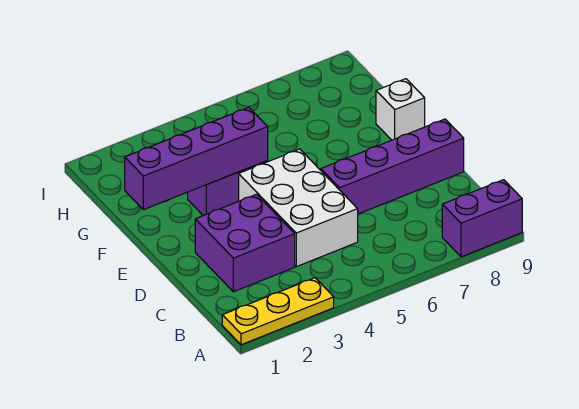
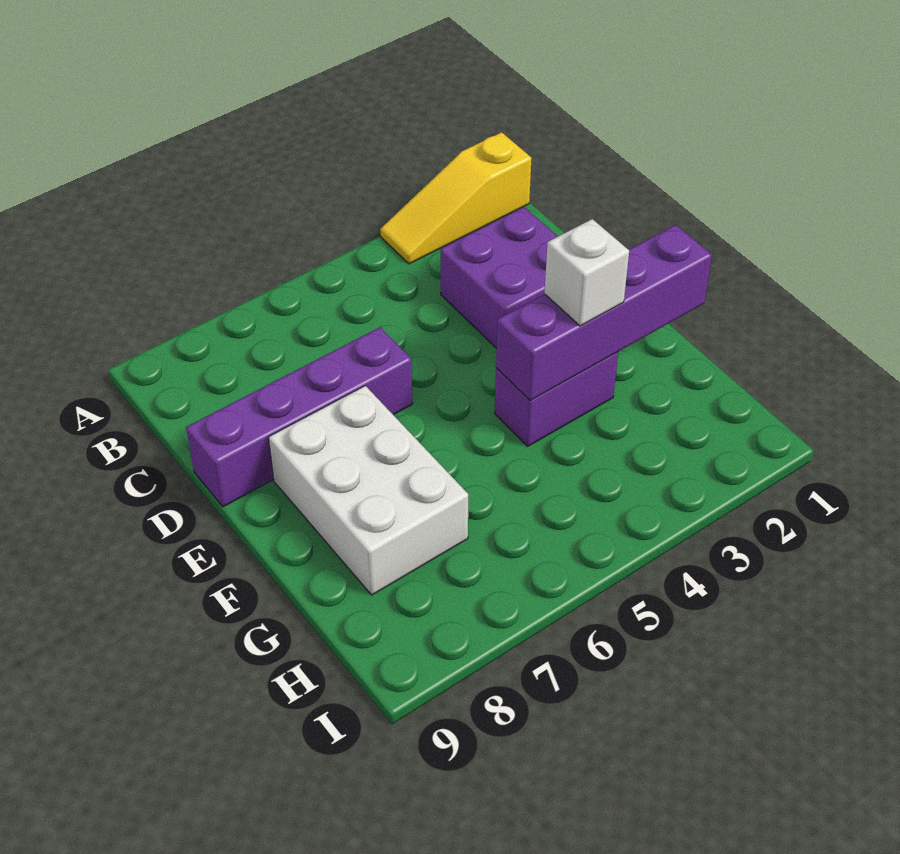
yellow plate A1:A3 level 1 -> yellow slope A1:A3 level 1 top 1
purple brick A8:A9 level 1 -> none
white brick C4:E5 level 1 -> white brick E7:G8 level 1
white brick F9 level 1 -> white brick F3 level 3

